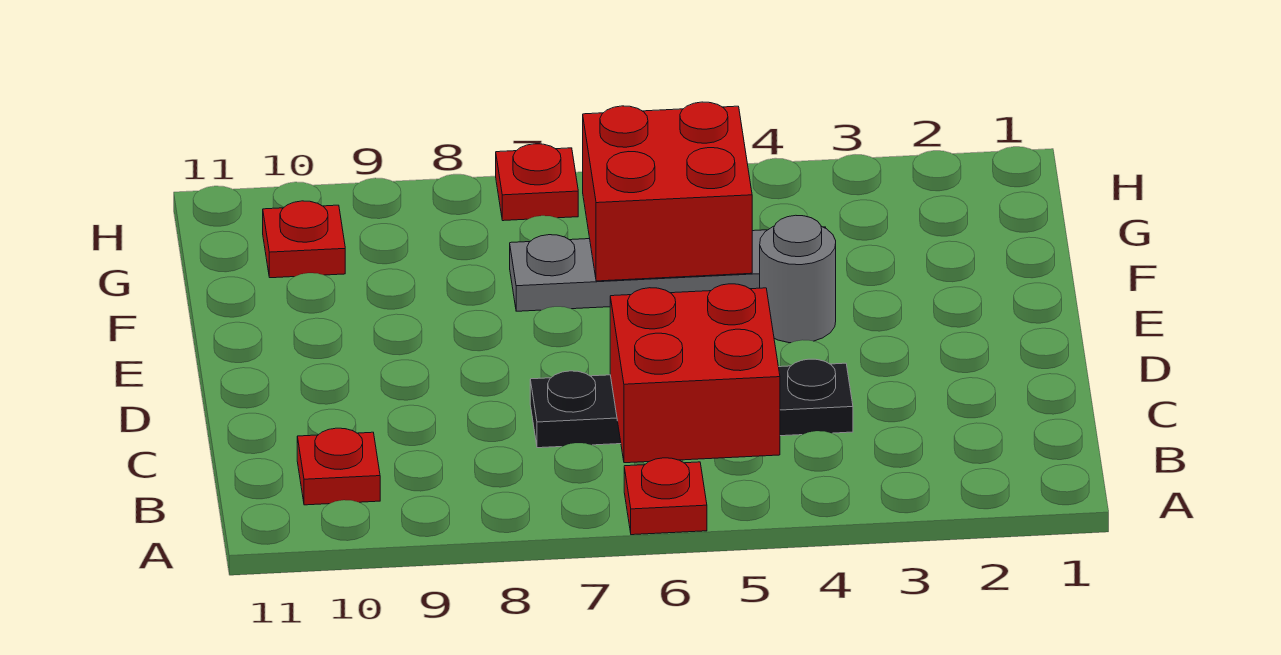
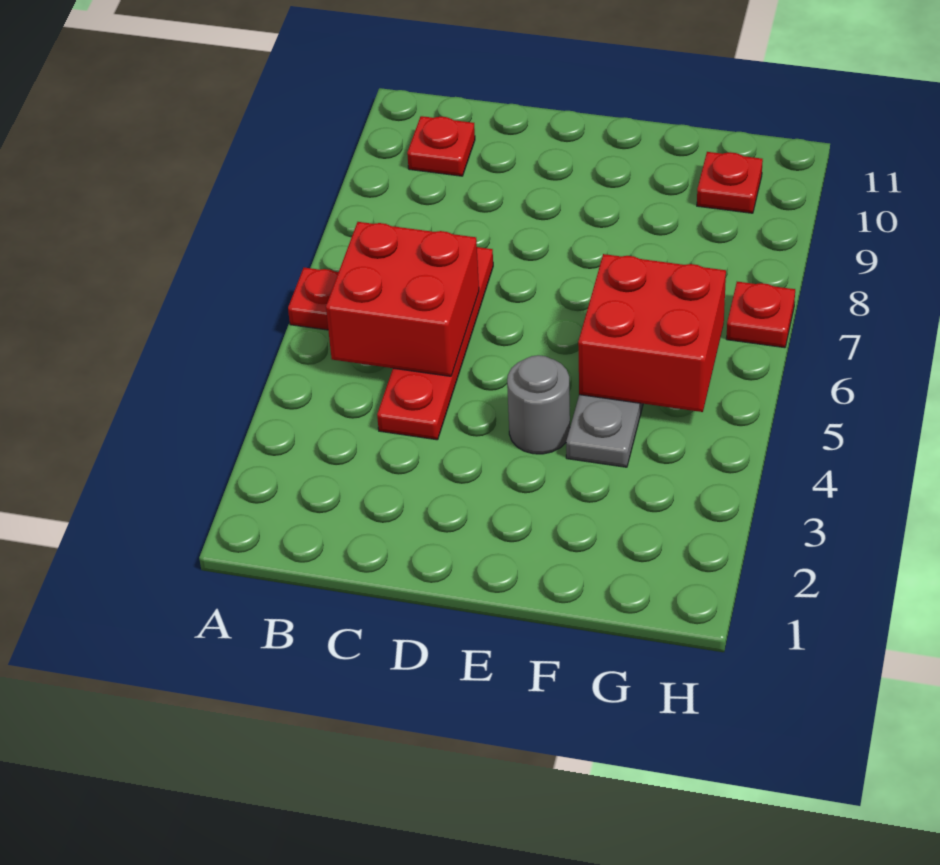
black plate C4:C7 level 1 -> red plate C4:C7 level 1

